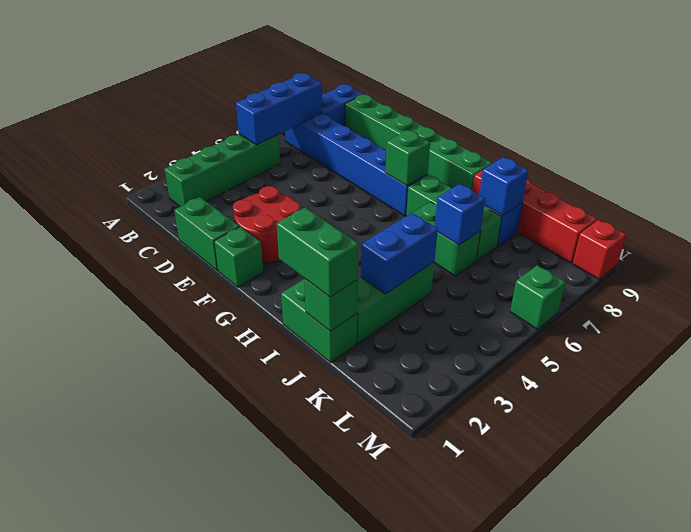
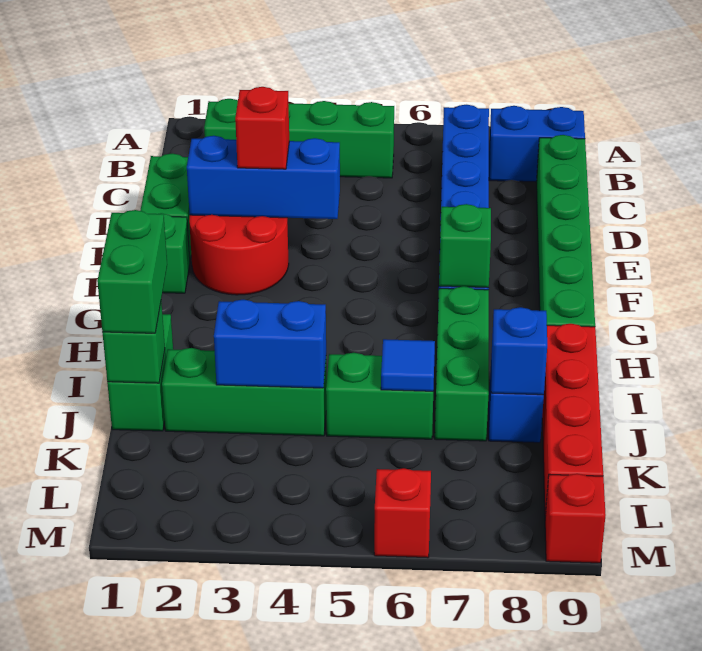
blue brick B5:B7 level 2 -> blue brick E2:E4 level 2
none -> red brick E3 level 3
green brick I6:J6 level 1 -> green brick J5:J6 level 1
blue brick J6 level 2 -> blue tile J6 level 2
green brick M6 level 1 -> red brick M6 level 1

